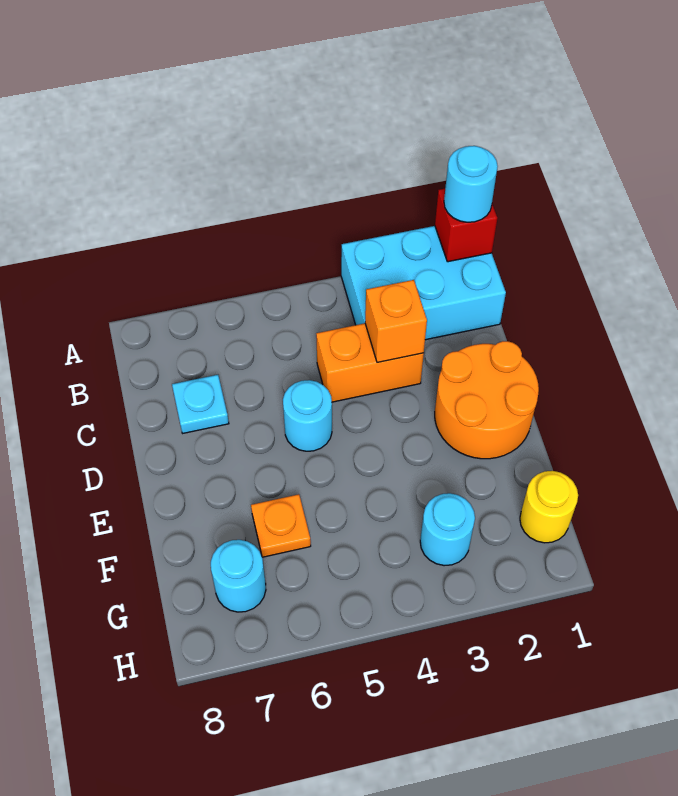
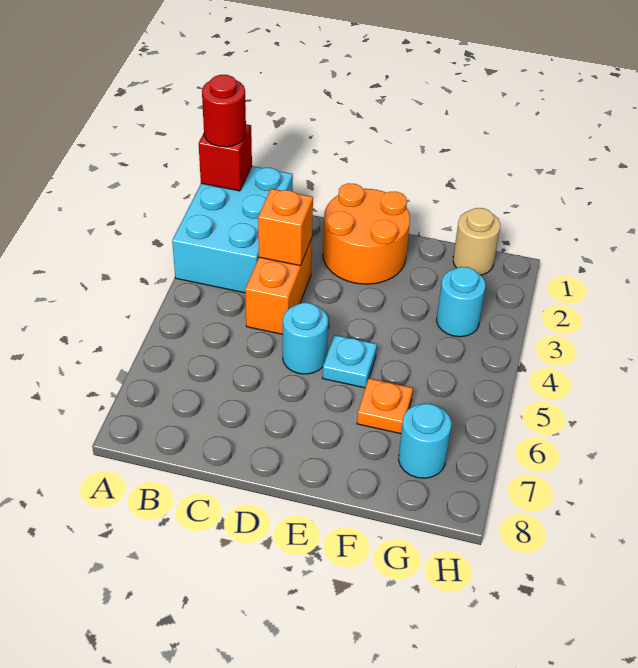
cyan round brick A1 level 3 -> red round brick A1 level 3
cyan plate C7 level 1 -> cyan plate E5 level 1
yellow round brick G1 level 1 -> tan round brick G1 level 1

